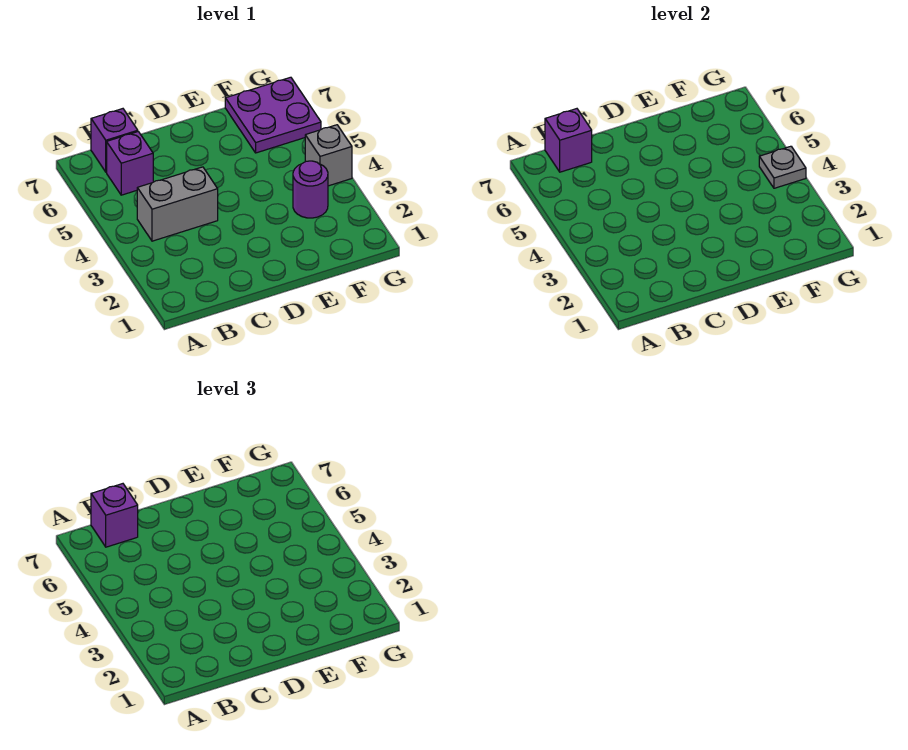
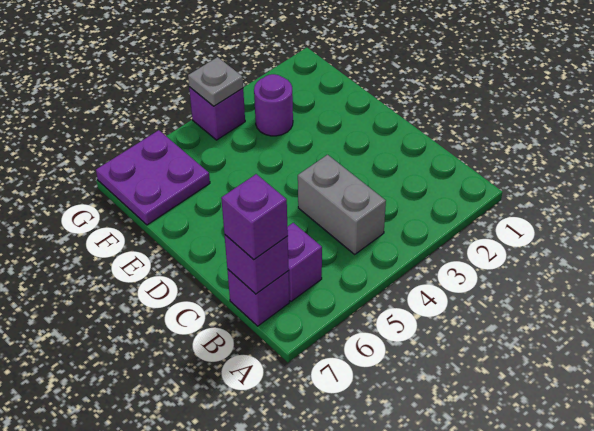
grey brick G4 level 1 -> purple brick G4 level 1

